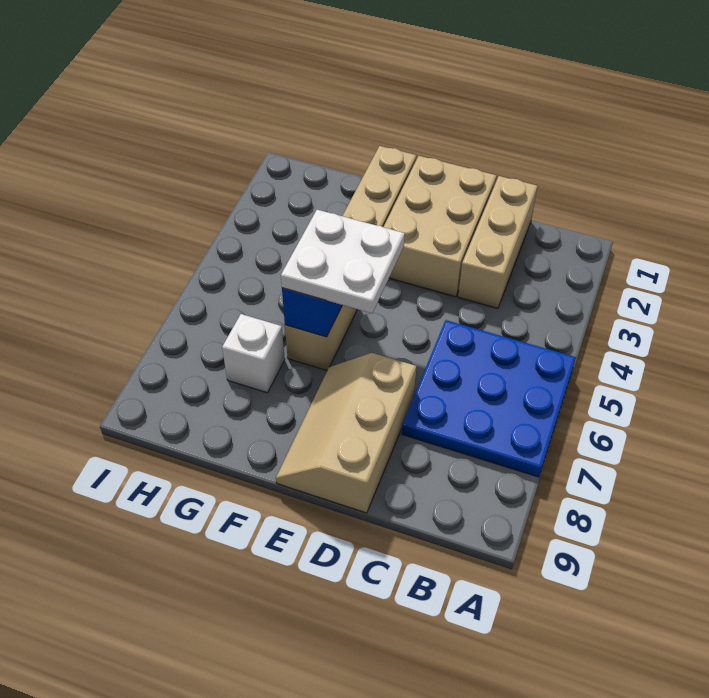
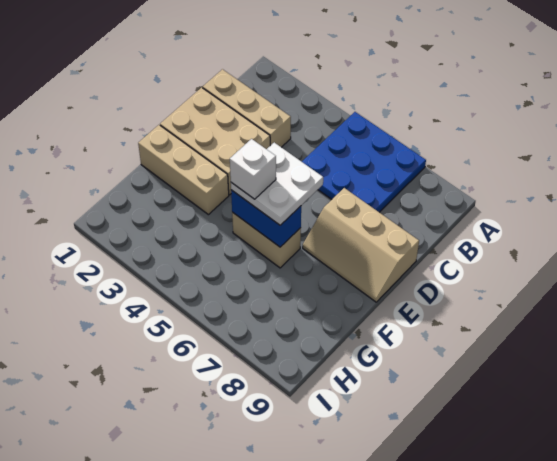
white brick G7 level 1 -> white brick F5 level 4

